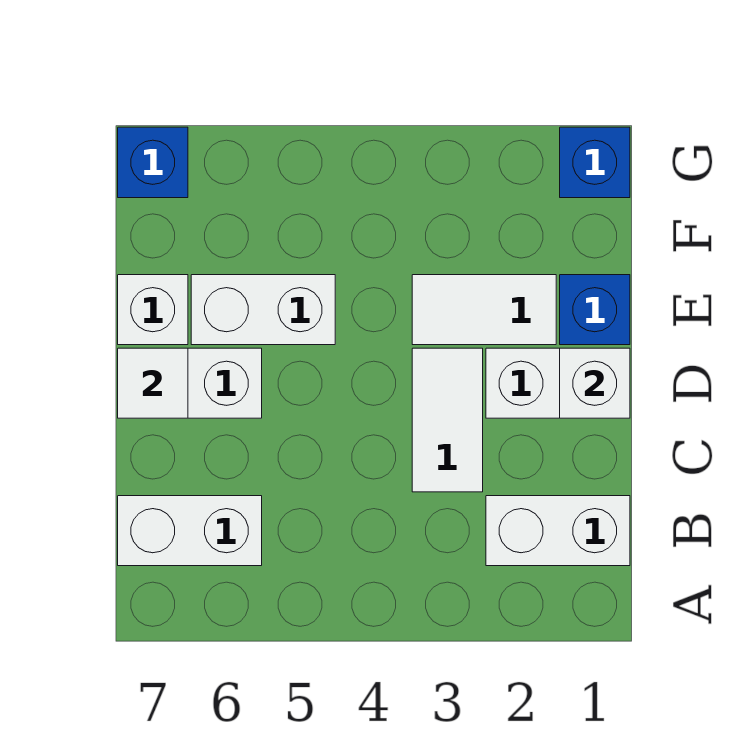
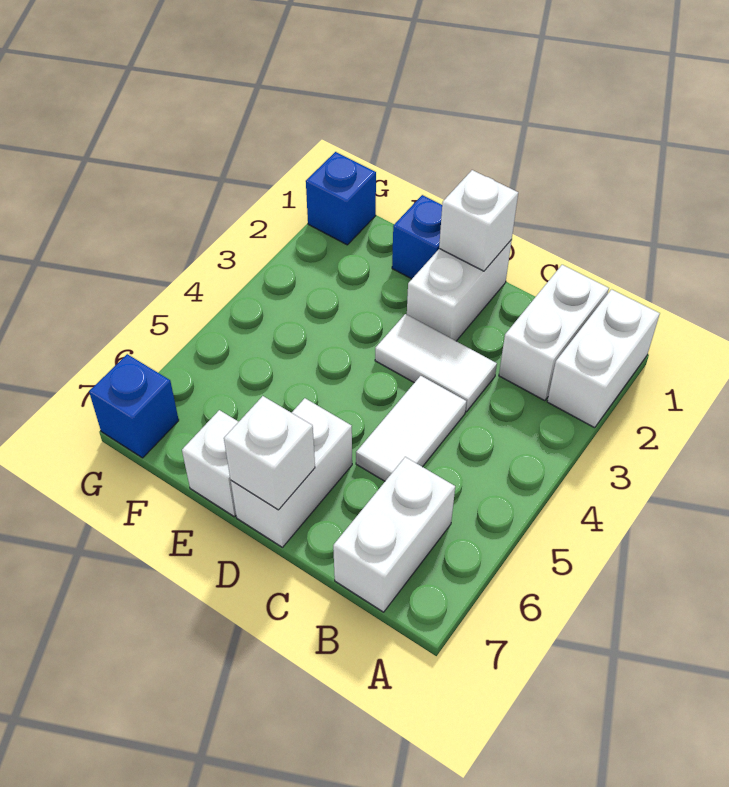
white tile D7 level 2 -> white brick D7 level 2
white tile E2:E3 level 1 -> white tile C4:C5 level 1
white brick E5:E6 level 1 -> white brick A1:A2 level 1

